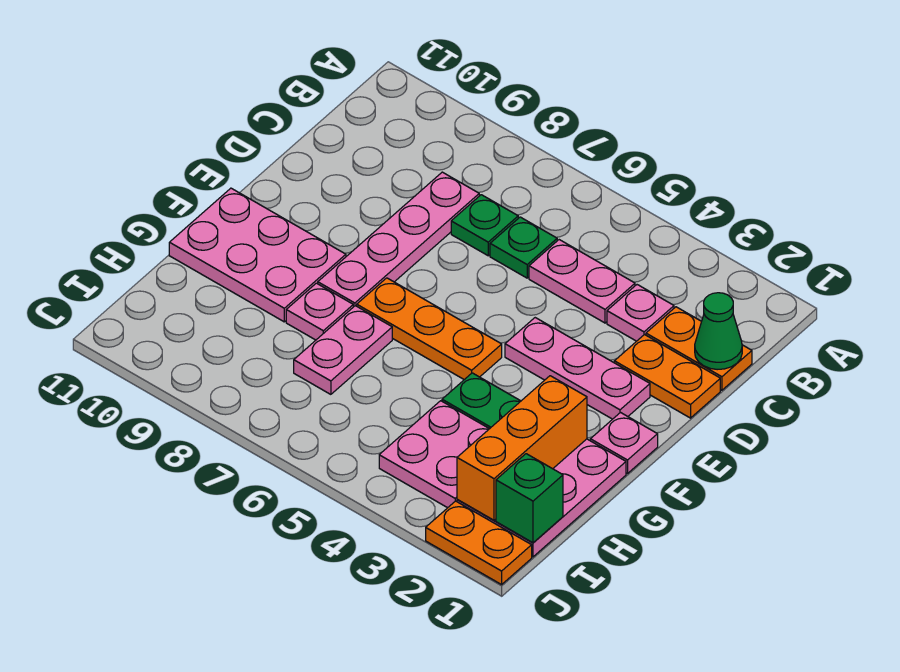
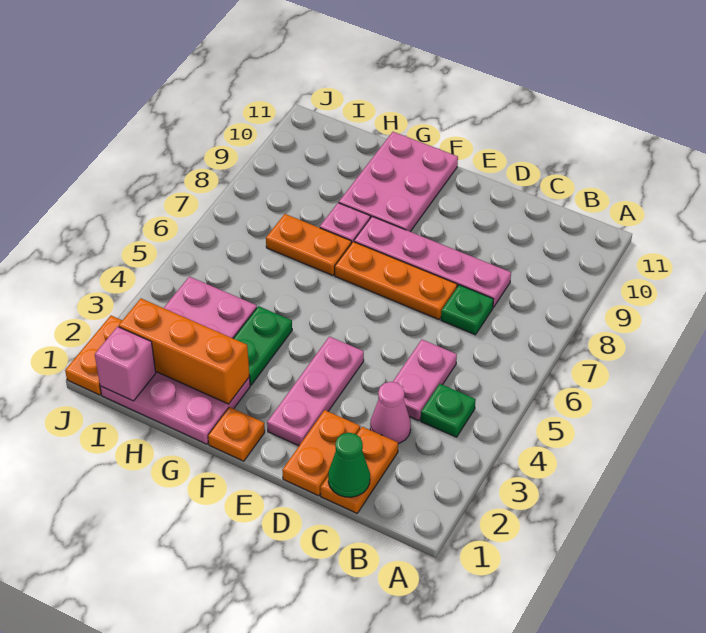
pink plate C3 level 1 -> pink cone C3 level 1
green plate C6 level 1 -> green plate B4 level 1
pink plate F1 level 1 -> orange plate F1 level 1
orange plate F5:F7 level 1 -> orange plate D7:F7 level 1
pink plate G7:H7 level 1 -> orange plate G7:H7 level 1
green brick I1 level 2 -> pink brick I1 level 2

